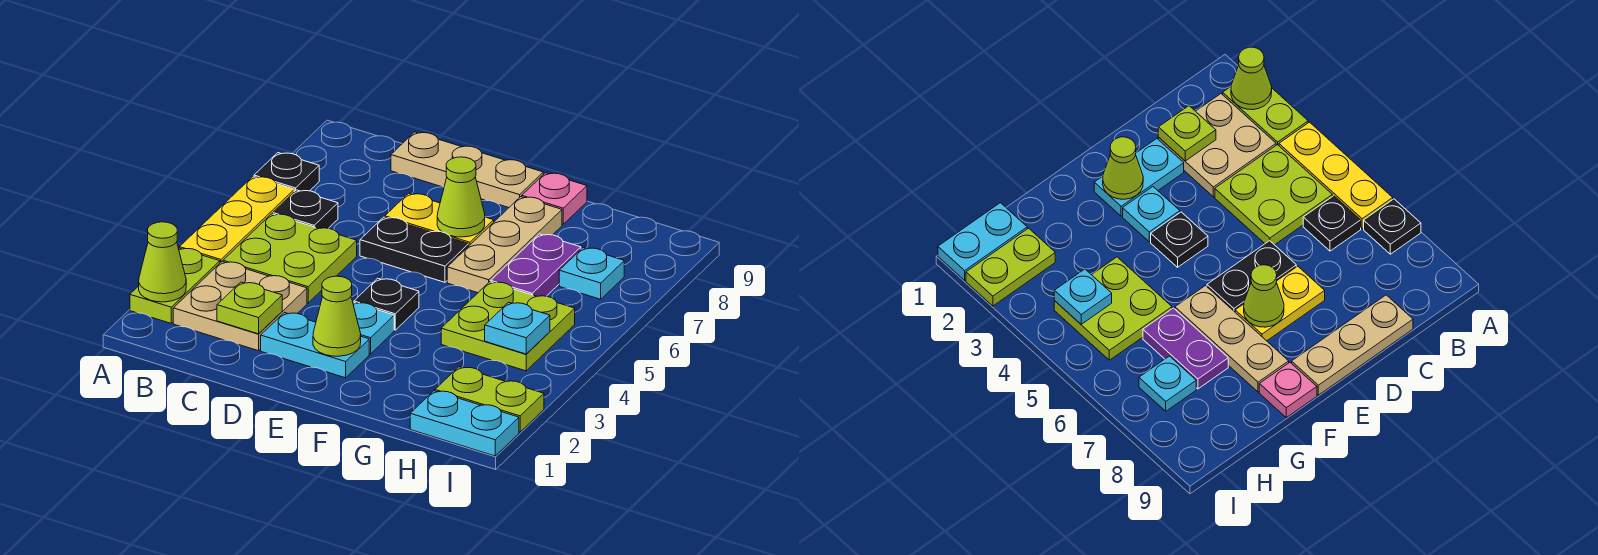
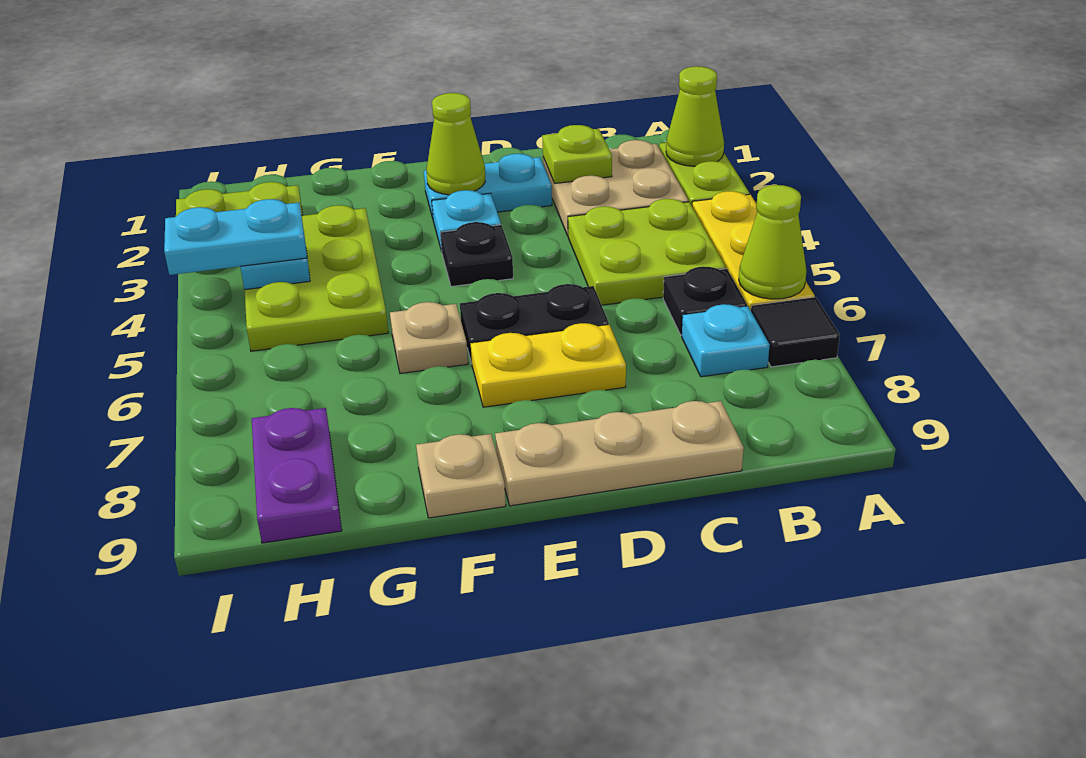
black plate A7 level 1 -> black tile A7 level 1
lime cone E7 level 2 -> lime cone A6 level 2
tan plate F6:F8 level 1 -> tan plate F6 level 1
pink plate F9 level 1 -> tan plate F9 level 1
lime plate G4:H5 level 1 -> lime plate G3:H5 level 1
purple plate G6:G7 level 1 -> purple plate H8:H9 level 1
cyan plate H1:I1 level 1 -> cyan plate H4:I4 level 3
cyan plate H7 level 1 -> cyan plate B7 level 1

